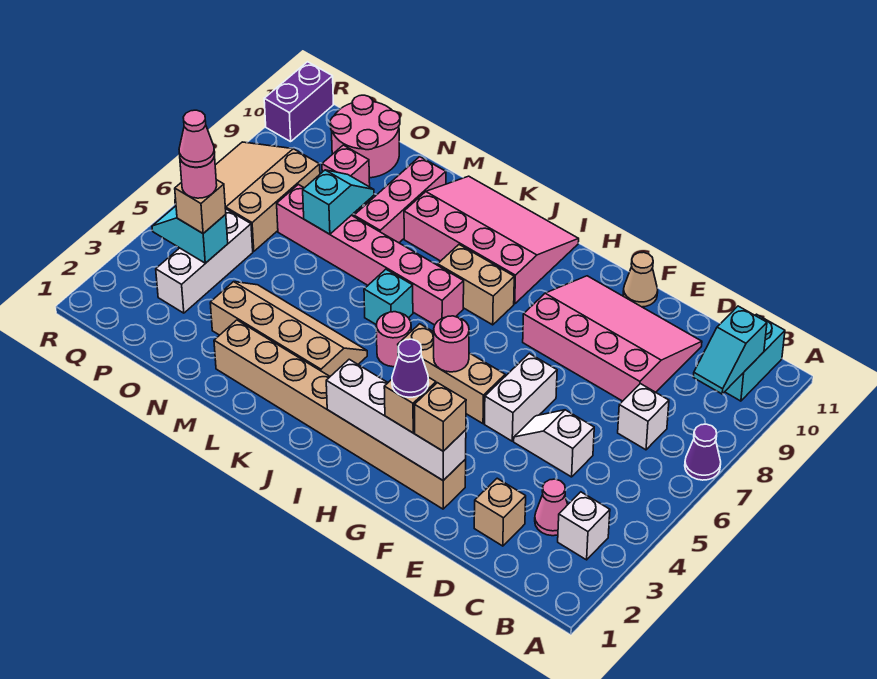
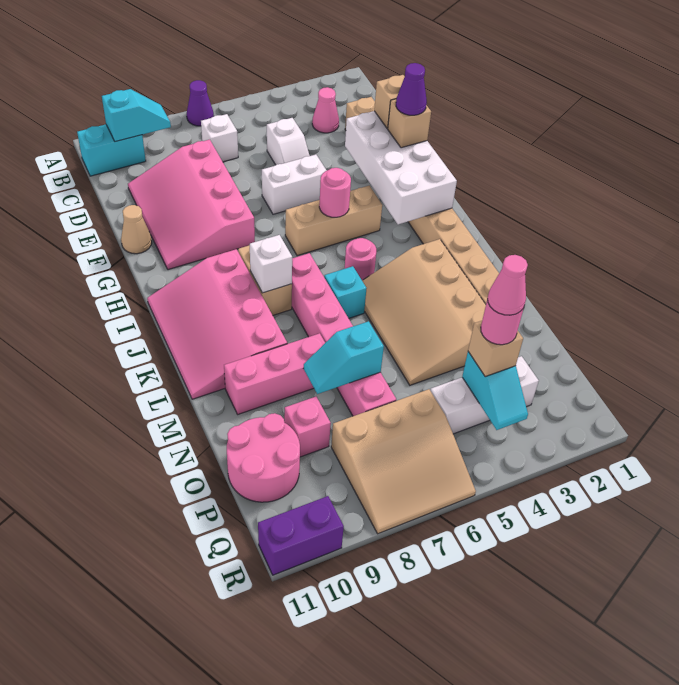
white brick B3 level 1 -> white brick J8 level 2
white brick F2:I2 level 2 -> white brick F2:I3 level 2
tan brick G5:I5 level 1 -> tan brick H4:H6 level 1
tan slope K3:N4 level 1 top 3 -> tan slope K3:N5 level 1 top 3

